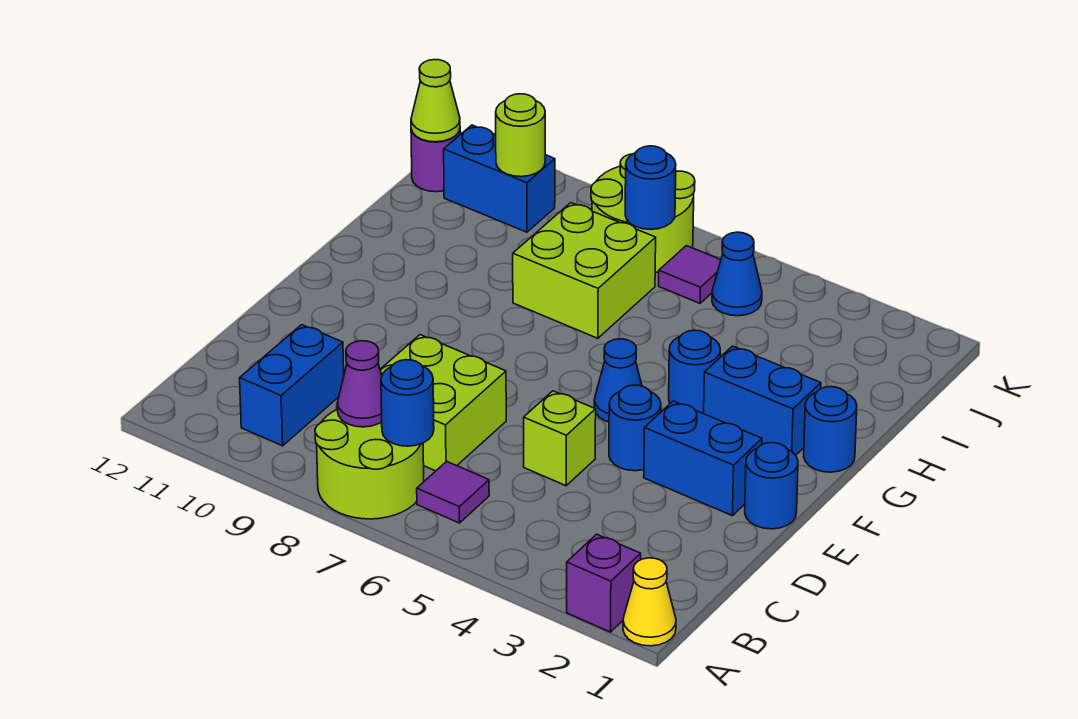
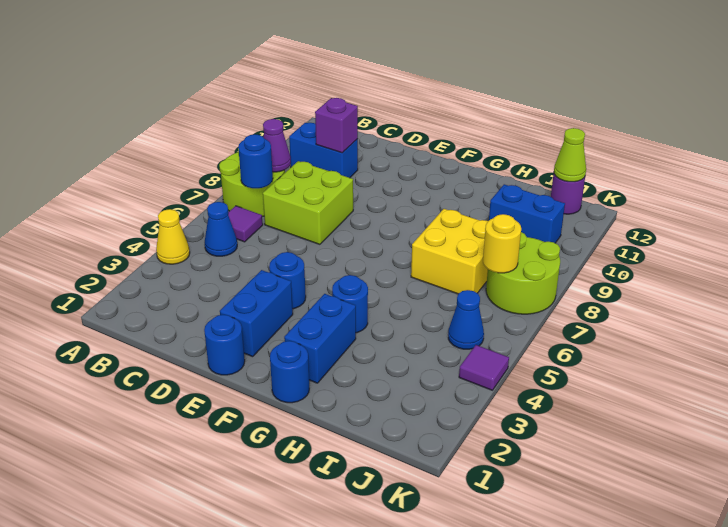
yellow cone A1 level 1 -> yellow cone A4 level 1
purple brick A2 level 1 -> purple brick C10 level 2
lime brick D5 level 1 -> none
blue cone F5 level 1 -> blue cone B5 level 1
lime brick H7:I8 level 1 -> yellow brick H7:I8 level 1
purple tile J6 level 1 -> purple tile K4 level 1
blue round brick J7 level 2 -> yellow round brick J7 level 2
blue brick J10:J11 level 1 -> blue brick I10:J10 level 1
lime round brick J10 level 2 -> none

